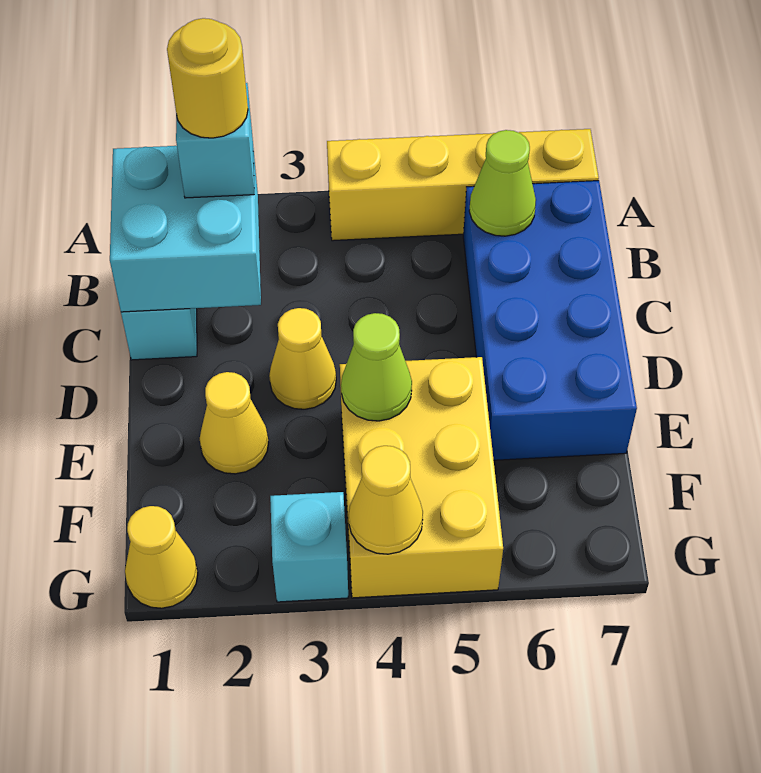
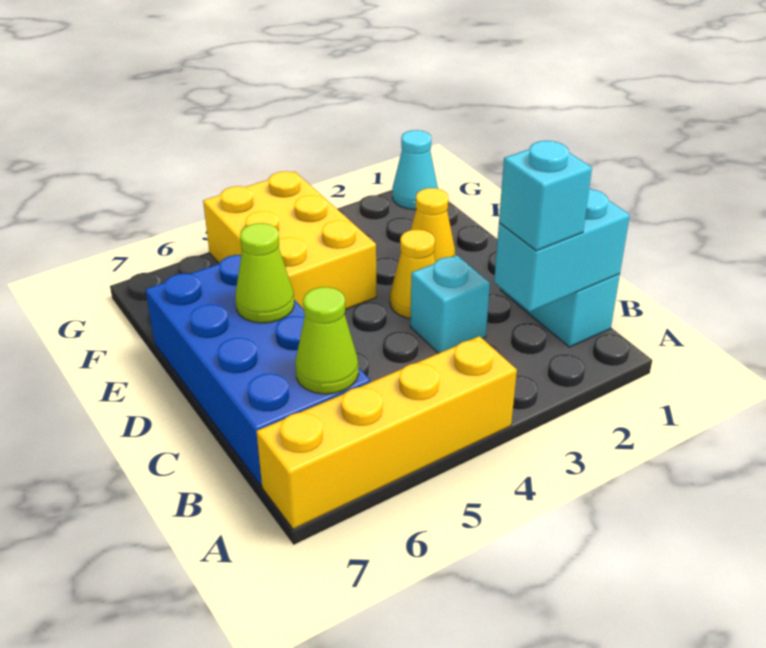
cyan brick B1:C2 level 2 -> cyan brick B1:B2 level 2
yellow round brick B2 level 4 -> none
lime cone E4 level 2 -> lime cone D6 level 2
yellow cone G1 level 1 -> cyan cone G1 level 1
cyan brick G3 level 1 -> cyan brick C3 level 1
yellow cone G4 level 2 -> none

